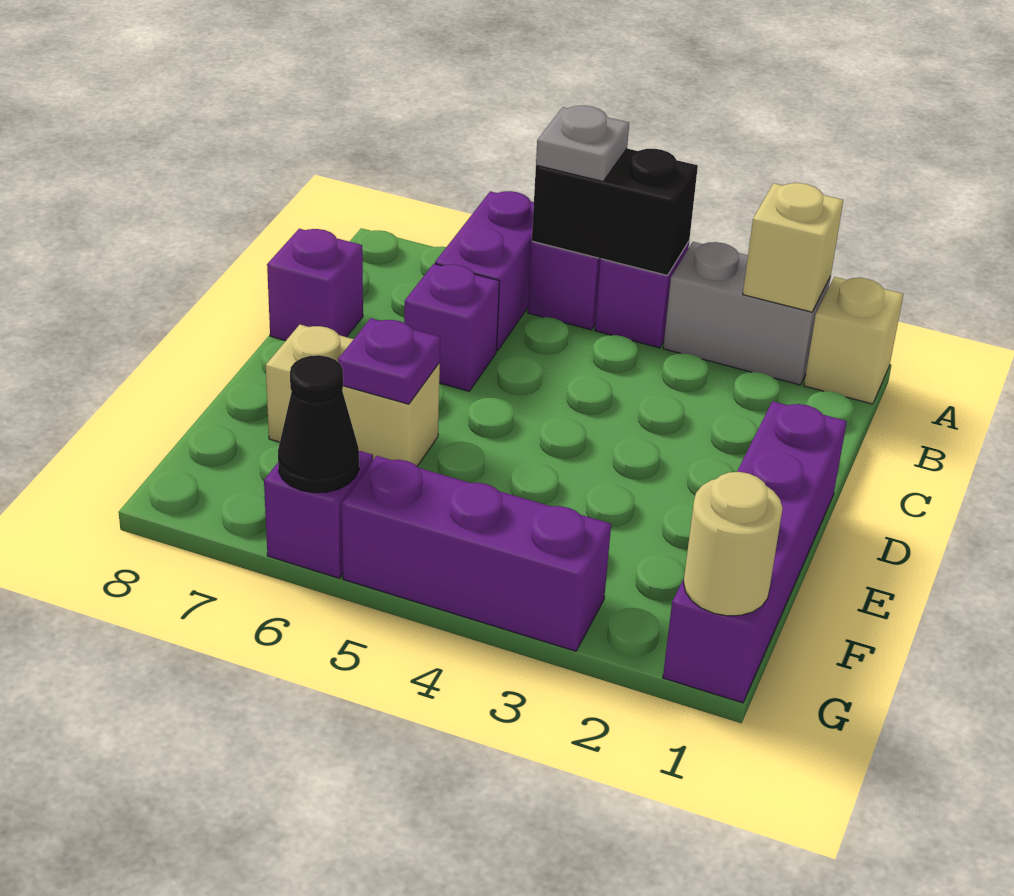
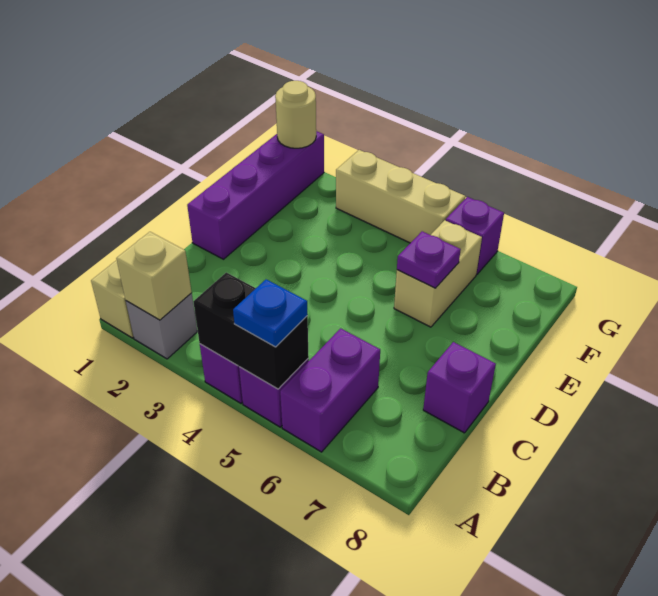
grey brick A2:A3 level 1 -> grey brick A2 level 1
grey plate A5 level 3 -> blue plate A5 level 3
purple brick C6 level 1 -> none
tan brick E6:E7 level 1 -> tan brick E6:F6 level 1
purple brick G3:G5 level 1 -> tan brick G3:G5 level 1
black cone G6 level 2 -> none

